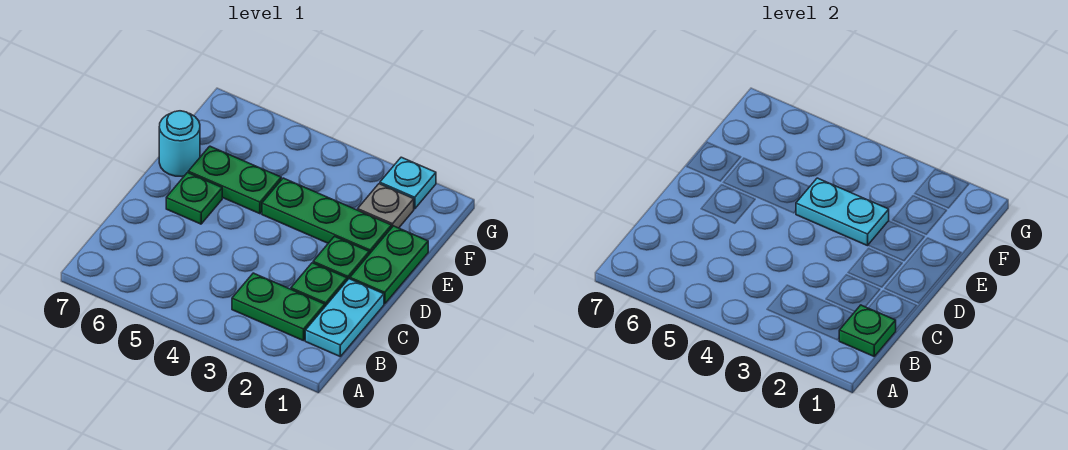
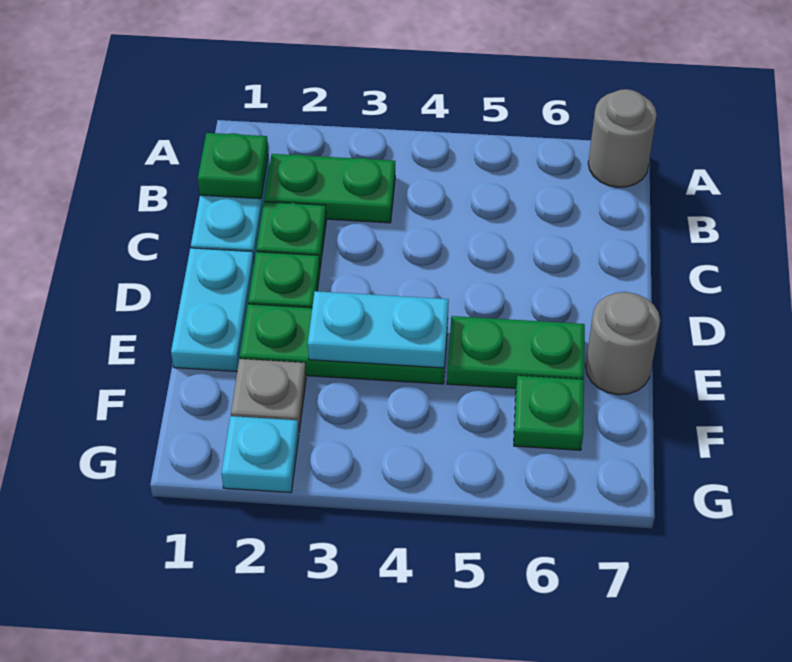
none -> grey round brick A7 level 1
green plate D1:E1 level 1 -> cyan plate D1:E1 level 1
green plate D6 level 1 -> green plate F6 level 1
cyan round brick E7 level 1 -> grey round brick E7 level 1

